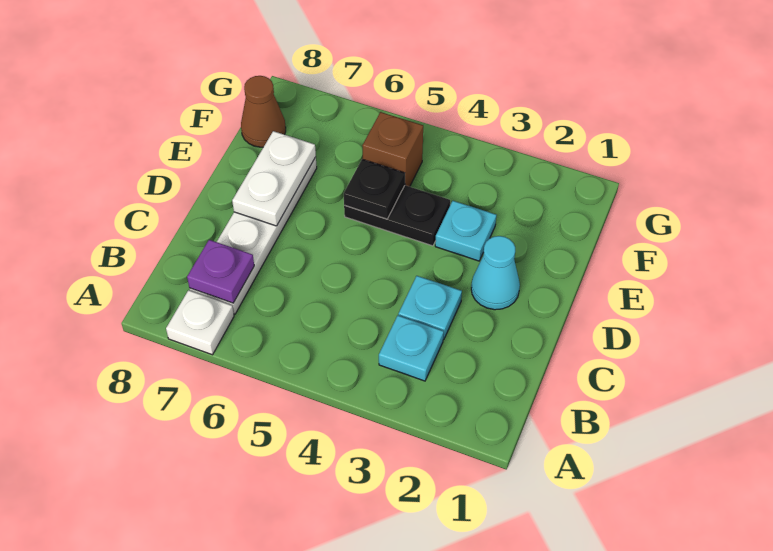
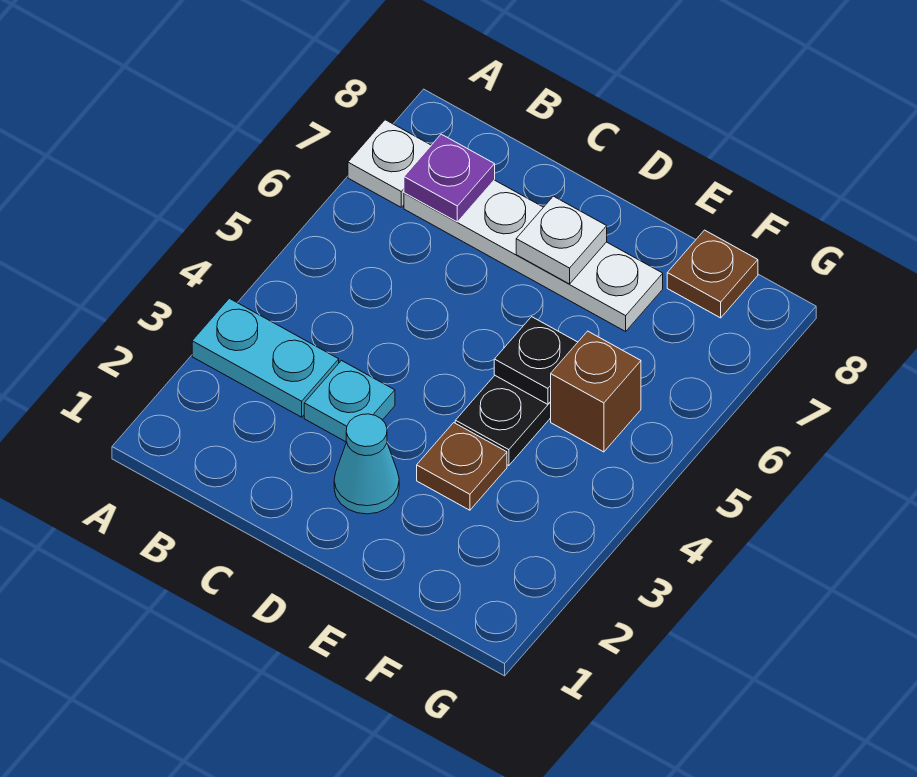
cyan plate B3 level 1 -> cyan plate A3:B3 level 1
white plate D7:E7 level 2 -> white plate D7 level 2
cyan plate E3 level 1 -> brown plate E3 level 1
brown cone F8 level 1 -> brown plate F8 level 1

